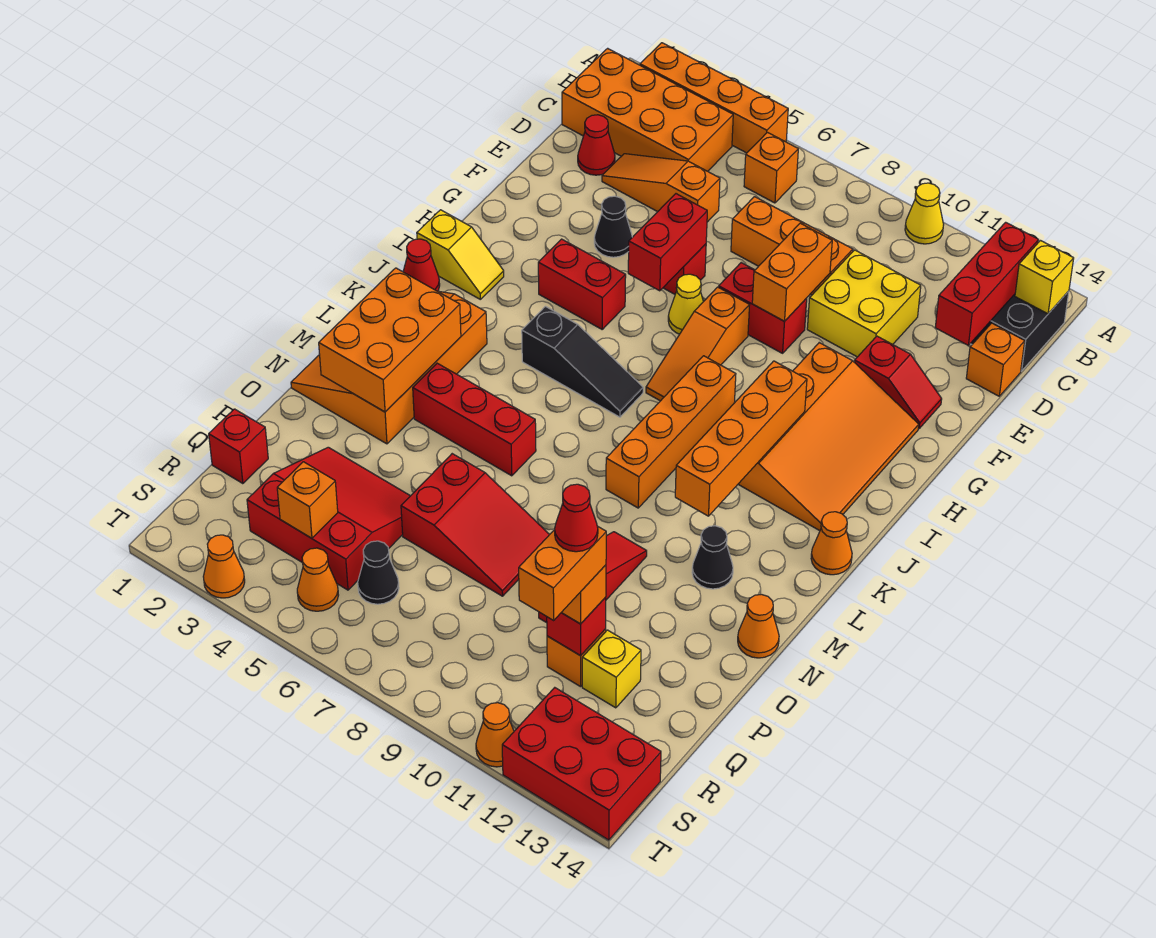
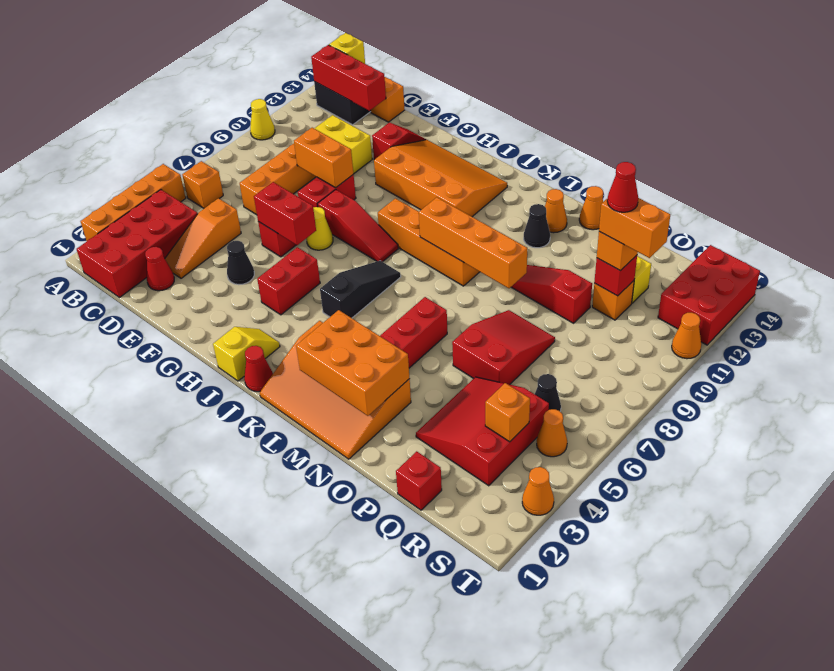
orange brick B1:C4 level 1 -> red brick B1:C4 level 1
orange slope G8:I8 level 1 top G -> red slope G8:I8 level 1 top G
orange brick I11:L11 level 2 -> orange brick K9:N9 level 2
orange cone K14 level 1 -> orange cone M13 level 1

